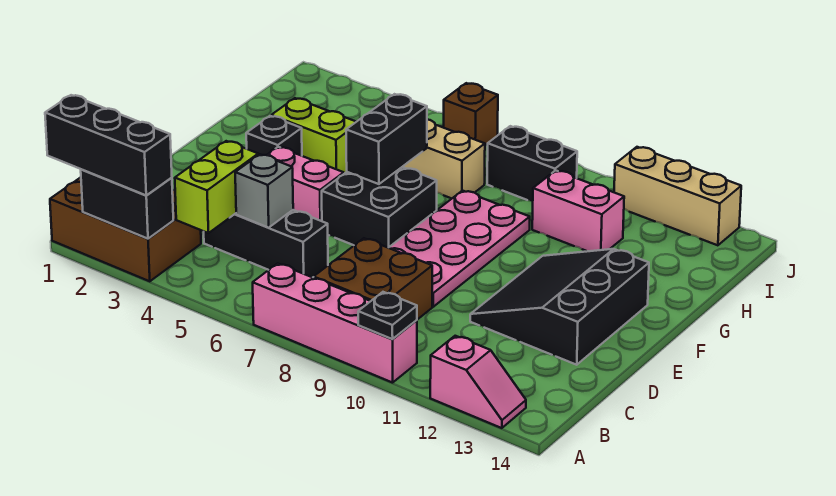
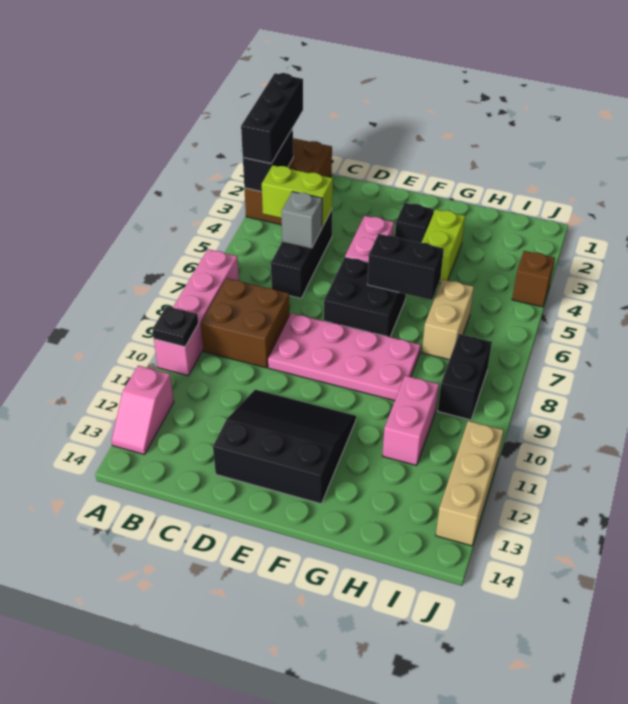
brown brick J6 level 1 -> brown brick J4 level 1

